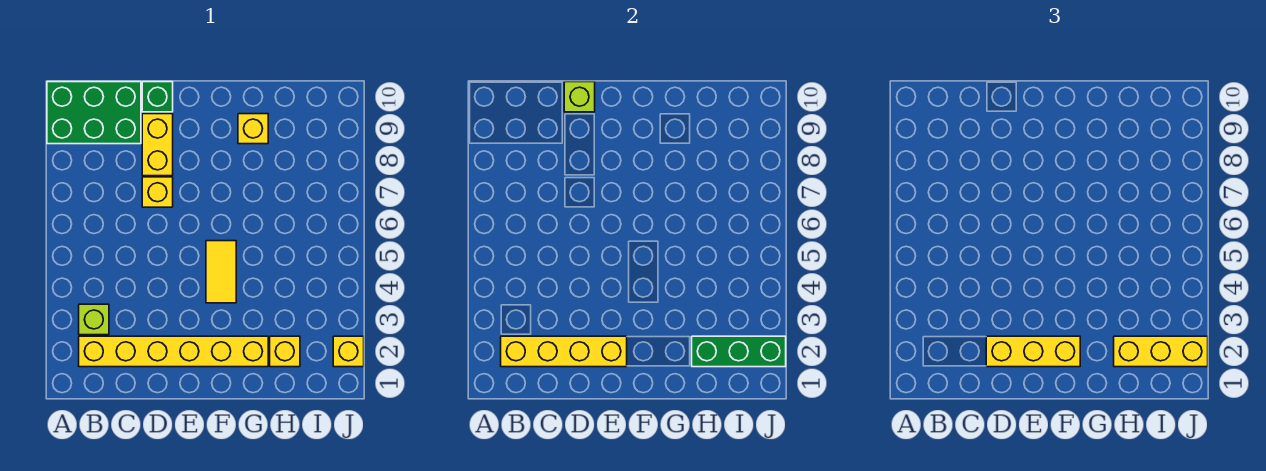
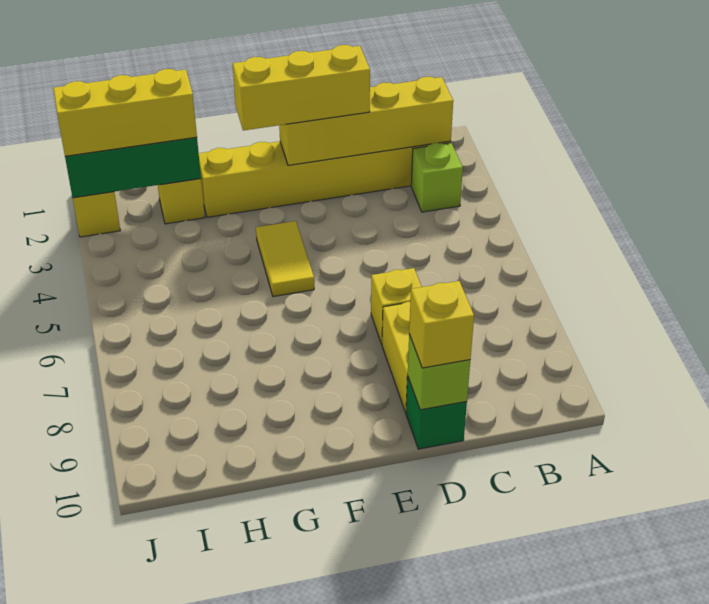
green brick A9:C10 level 1 -> none
yellow brick G9 level 1 -> yellow brick D10 level 3

